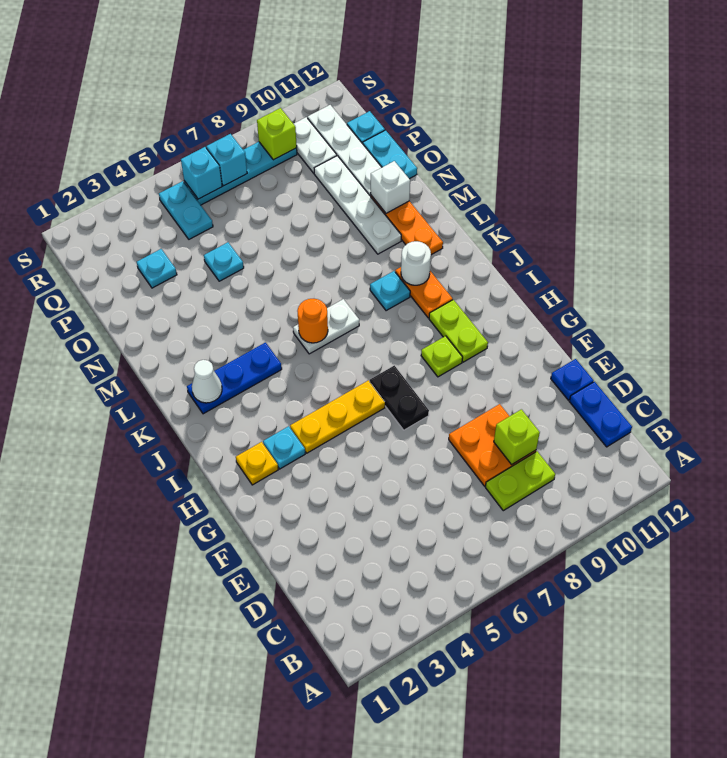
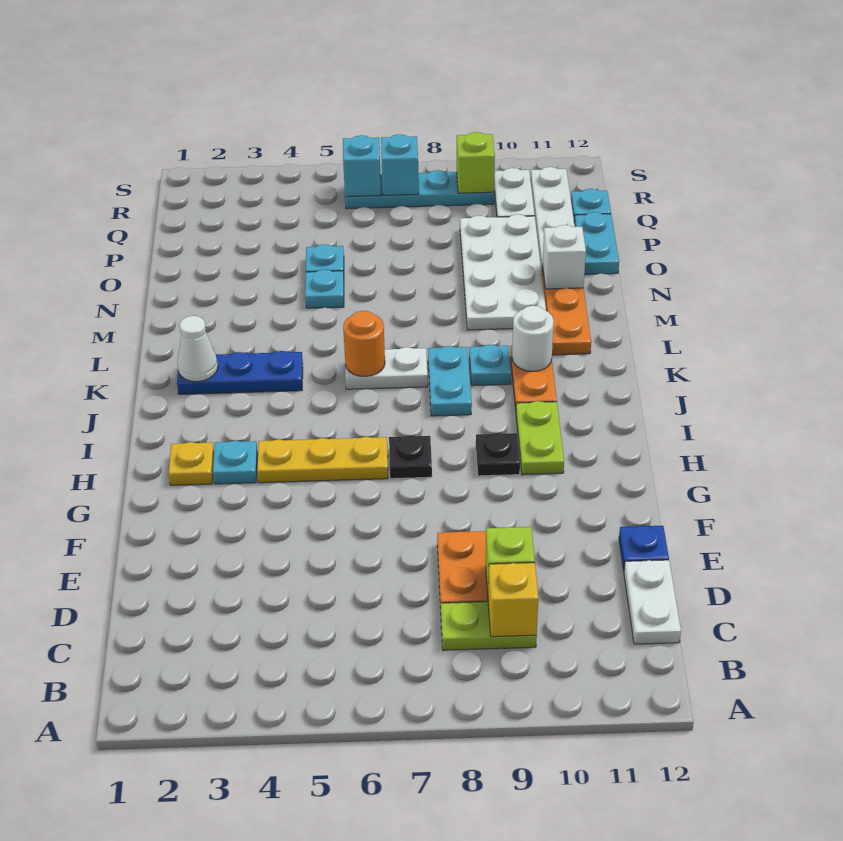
none -> yellow brick C9 level 2
blue plate C12:D12 level 1 -> white plate C12:D12 level 1
black plate G7:H7 level 1 -> black plate H7 level 1
lime plate H9 level 1 -> black plate H9 level 1
white plate M10:P10 level 1 -> white plate M9:P10 level 1
cyan plate P3 level 1 -> cyan plate N5 level 1
cyan plate Q5:R5 level 1 -> cyan plate J8:K8 level 1

